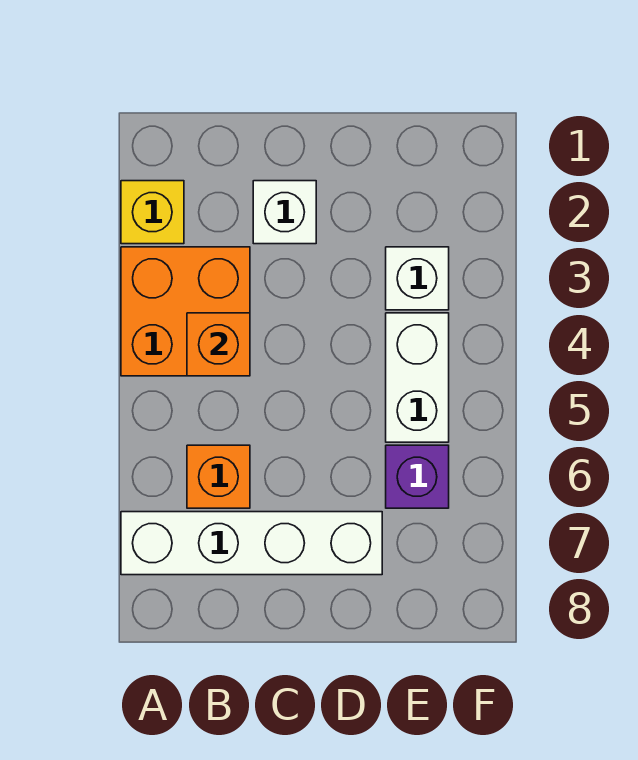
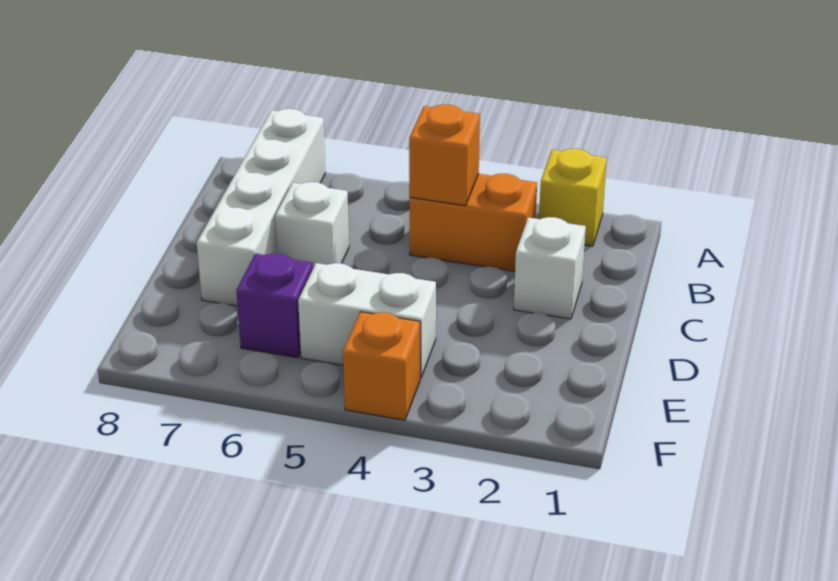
orange brick A3:B4 level 1 -> orange brick B3:B4 level 1
orange brick B6 level 1 -> orange brick F4 level 1
white brick E3 level 1 -> white brick C6 level 1

